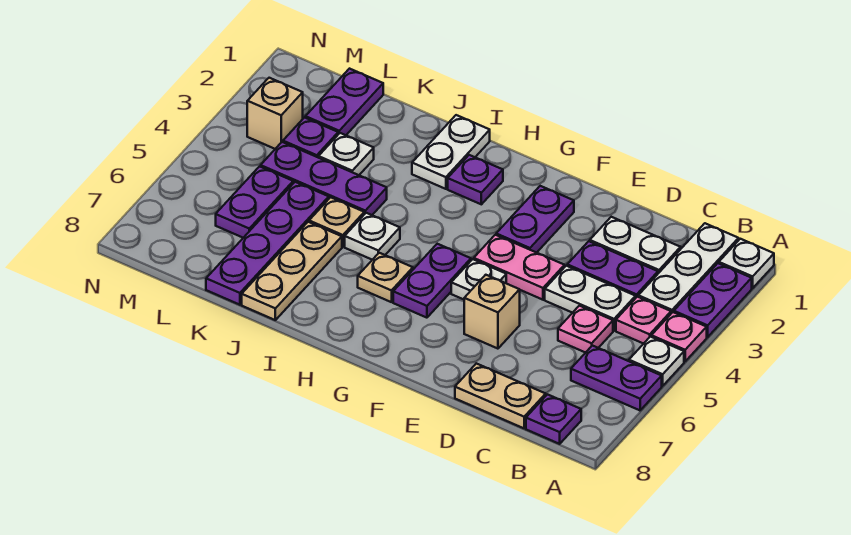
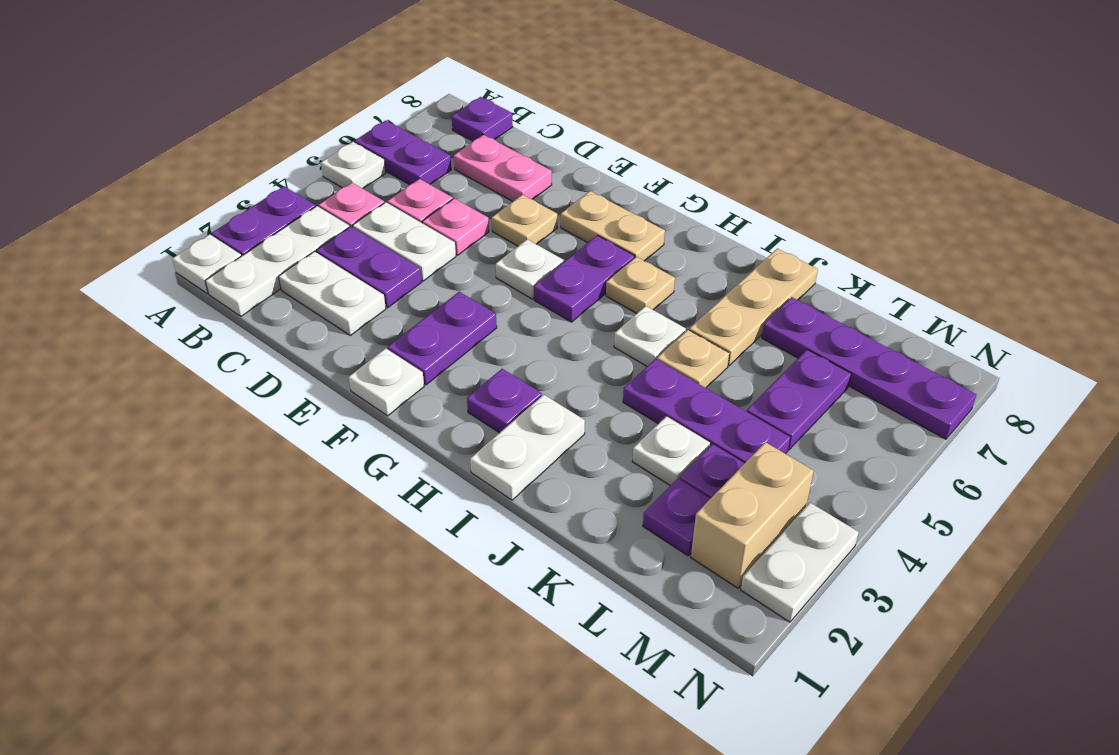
pink plate A4 level 1 -> pink plate D5 level 1
tan plate C8:D8 level 1 -> tan plate F7:G7 level 1
pink plate E4:F4 level 1 -> pink plate C7:D7 level 1
tan brick E6 level 1 -> tan plate E6 level 1
none -> white plate F1 level 1
purple plate K5:K8 level 1 -> purple plate K7:N7 level 1
purple plate L1:L2 level 1 -> purple plate L2 level 1
tan brick M3 level 1 -> tan brick M2:M3 level 1
none -> white plate N2:N3 level 1

